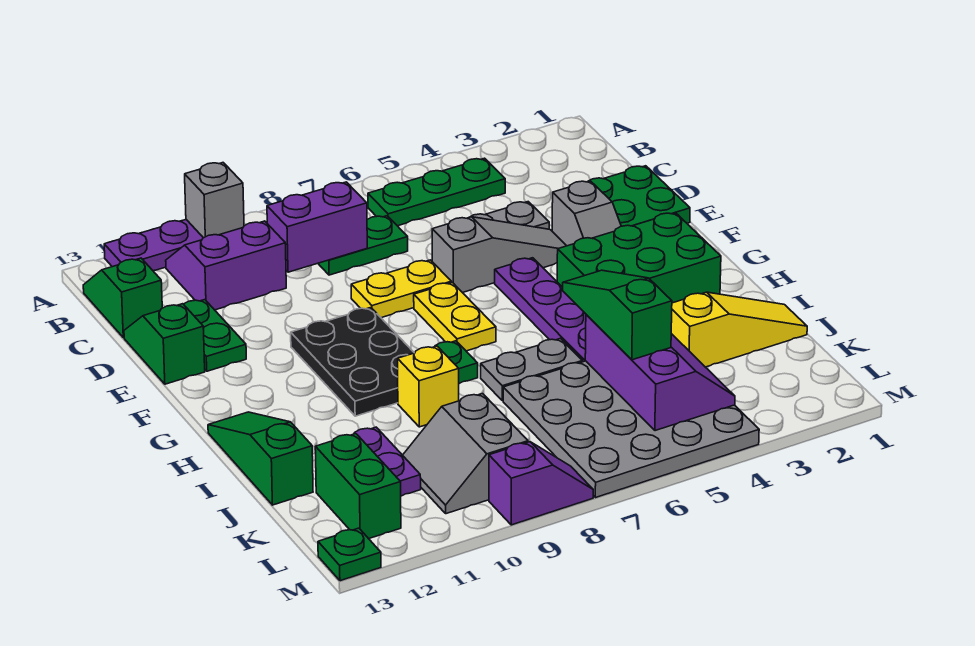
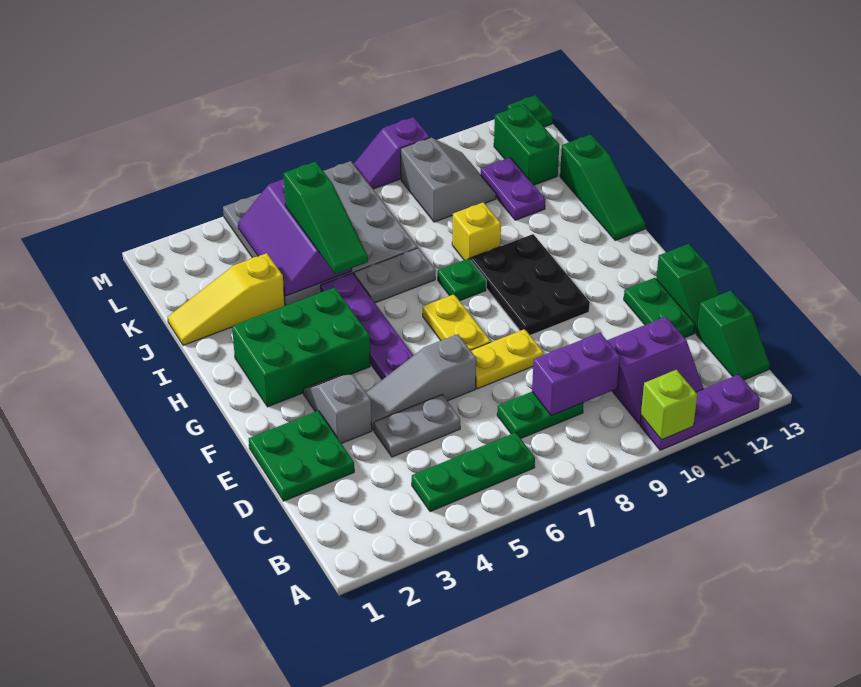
grey brick A10 level 2 -> lime brick A10 level 2

